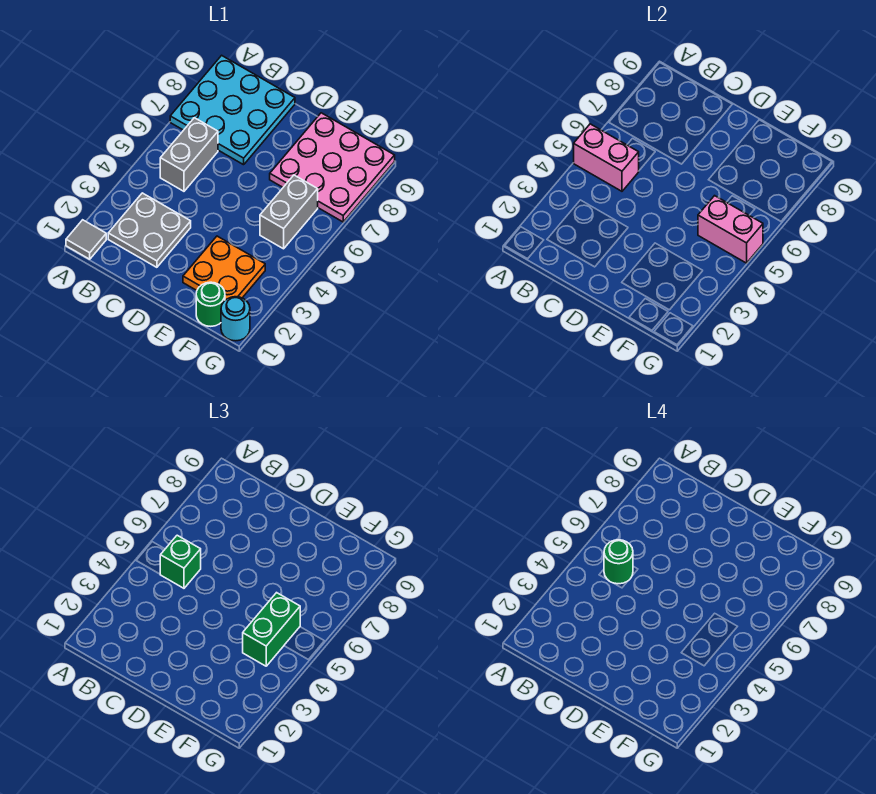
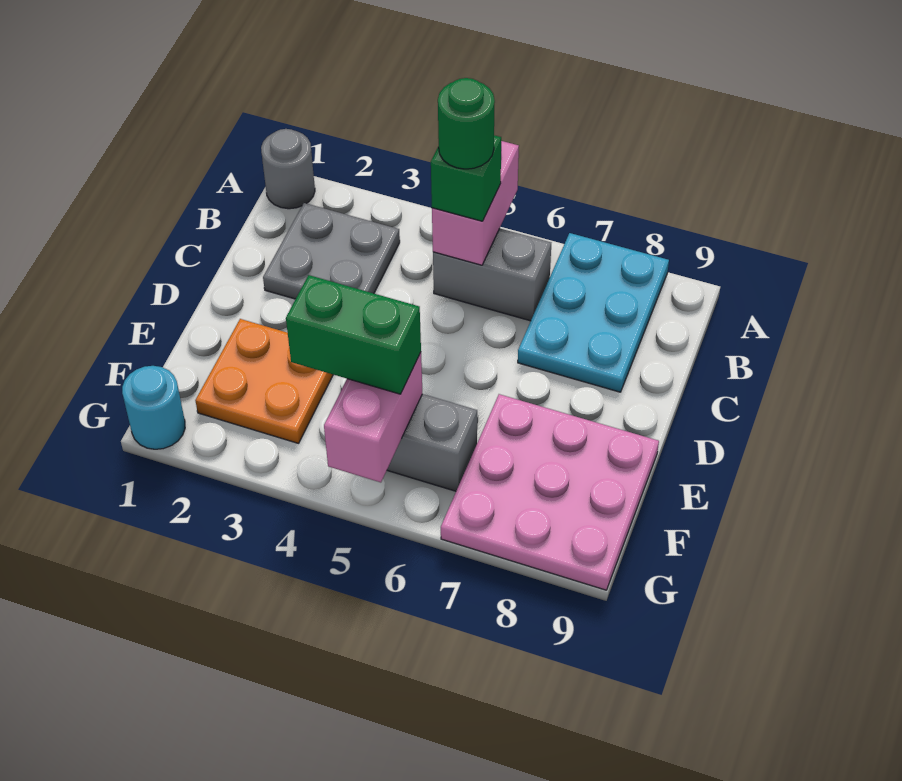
grey tile A1 level 1 -> grey round brick A1 level 1
cyan plate A7:C9 level 1 -> cyan plate A7:C8 level 1
green round brick F1 level 1 -> none

